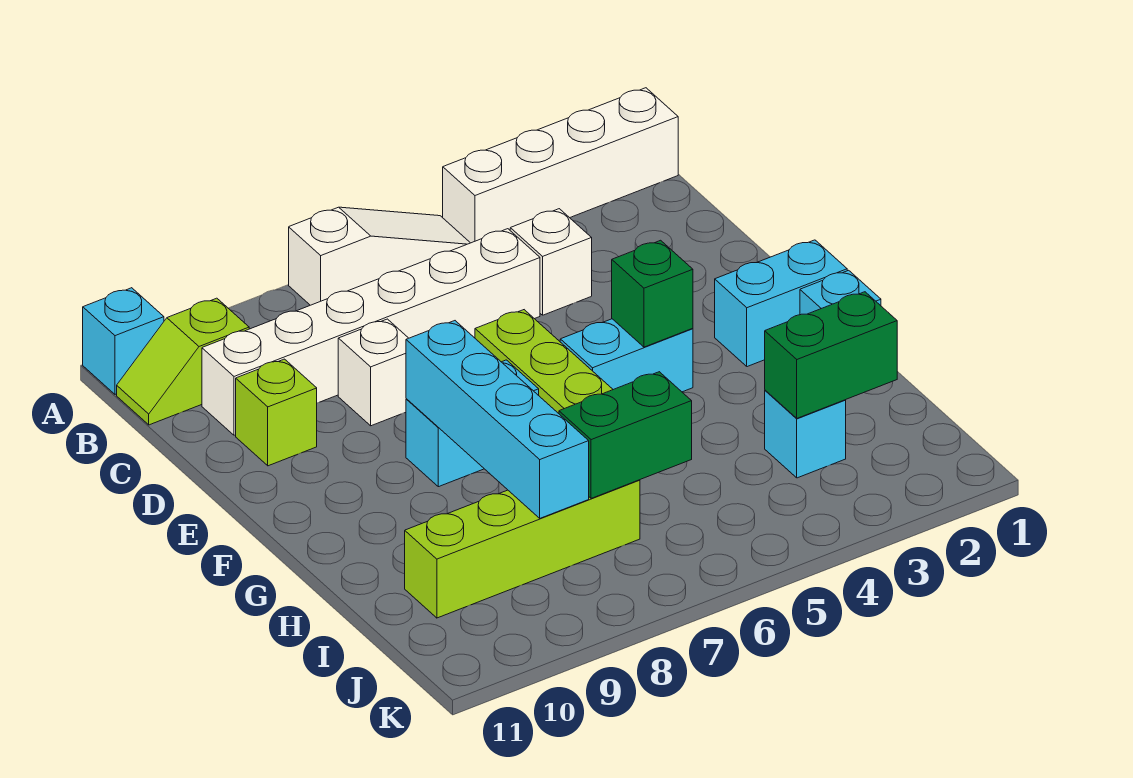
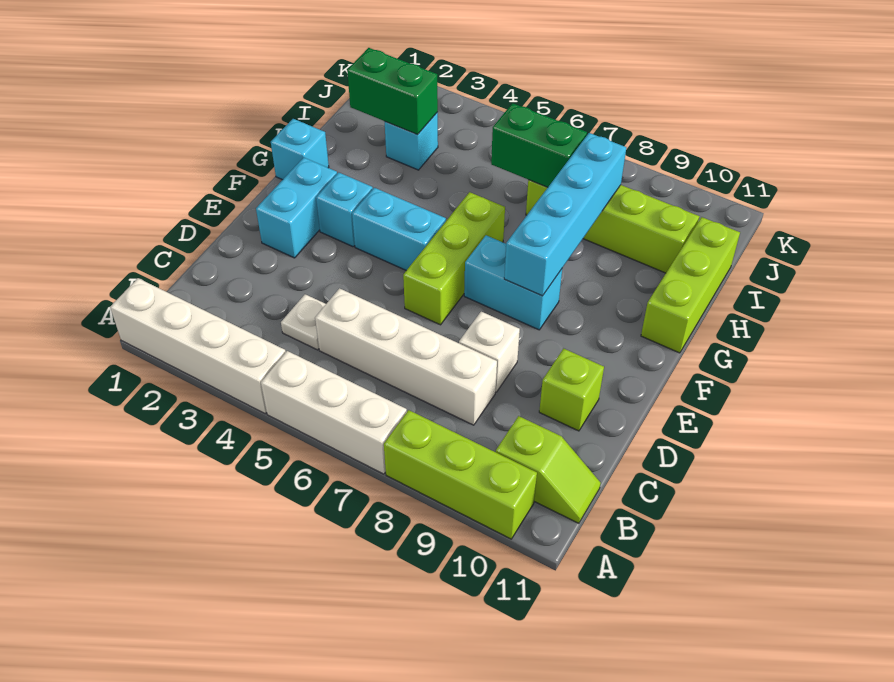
white slope A5:A7 level 1 top 7 -> white brick A5:A7 level 1
none -> lime brick A8:A10 level 1
cyan brick A11 level 1 -> cyan brick F3 level 1
white brick C4 level 1 -> white plate C4 level 1
white brick C5:C10 level 1 -> white brick C5:C8 level 1
cyan brick F1:F2 level 1 -> cyan brick E2:F2 level 1
green brick F4 level 2 -> none
none -> lime brick G11:I11 level 1

